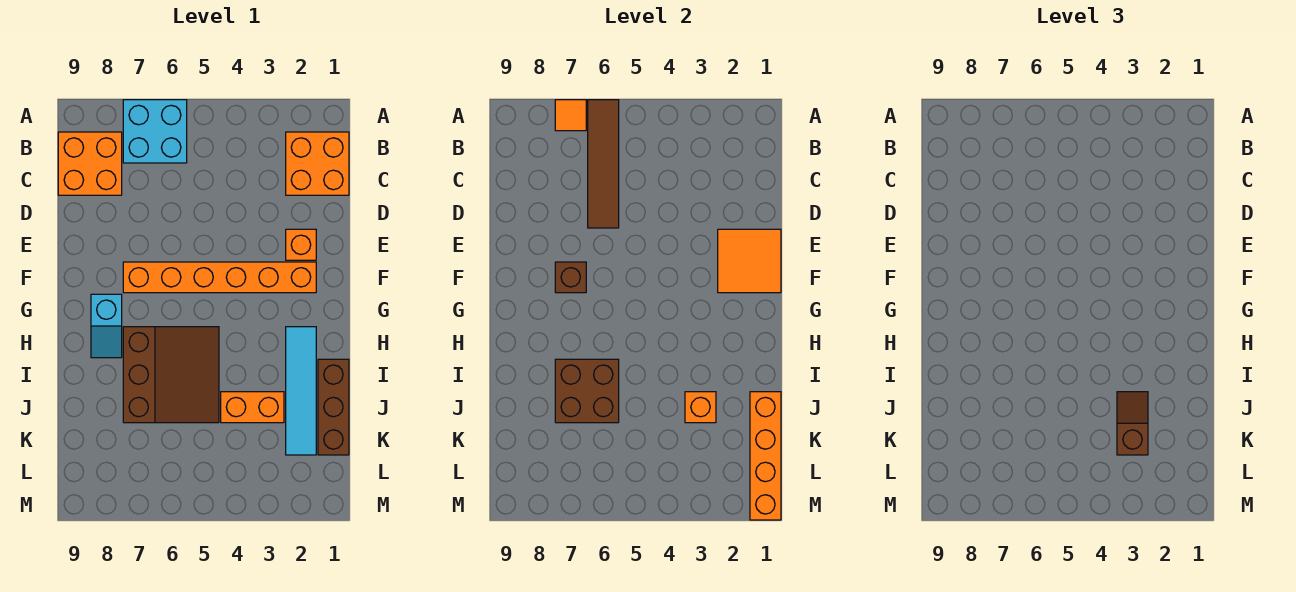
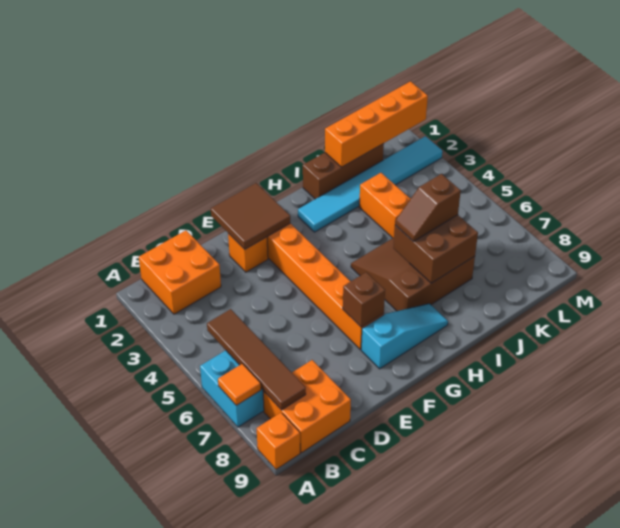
brown tile A6:D6 level 2 -> brown tile B5:B8 level 2
orange tile E1:F2 level 2 -> brown tile E1:F2 level 2
cyan slope G8:H8 level 1 top G -> cyan slope F8:H8 level 1 top F
cyan tile H2:K2 level 1 -> cyan tile H2:M2 level 1
orange brick J3 level 2 -> orange brick A9 level 1
brown slope J3:K3 level 3 top K -> brown slope I6:J6 level 3 top J

